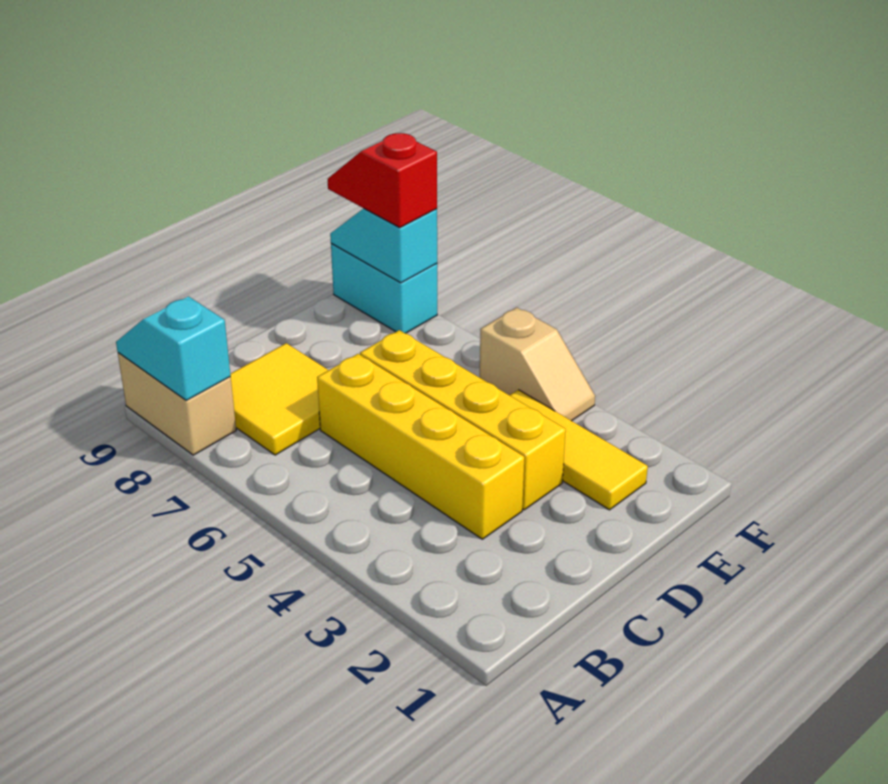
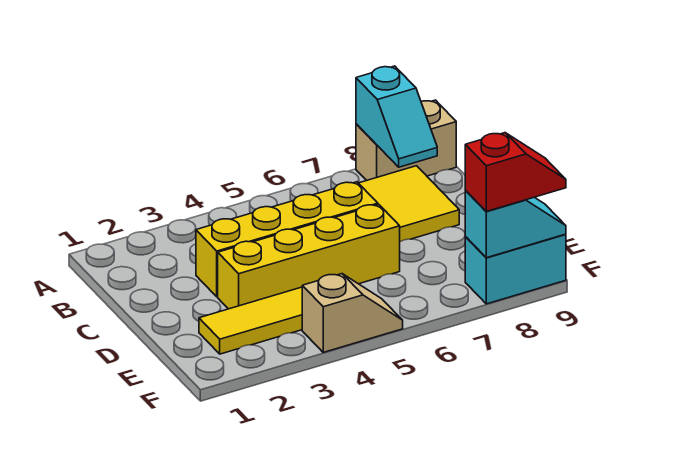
cyan slope A8:A9 level 2 top 8 -> cyan slope A8:B8 level 2 top A
tan slope F4:F5 level 1 top 5 -> tan slope F4:F5 level 1 top 4

